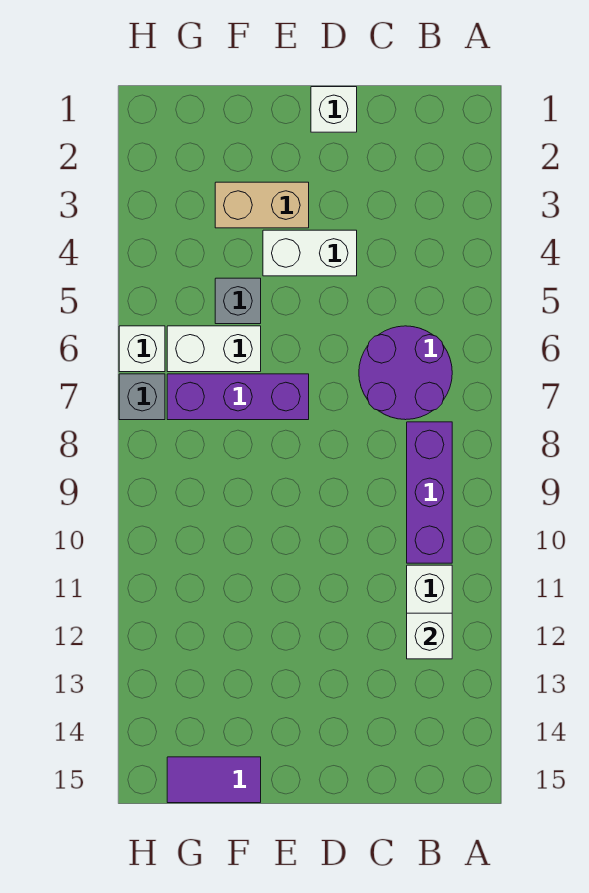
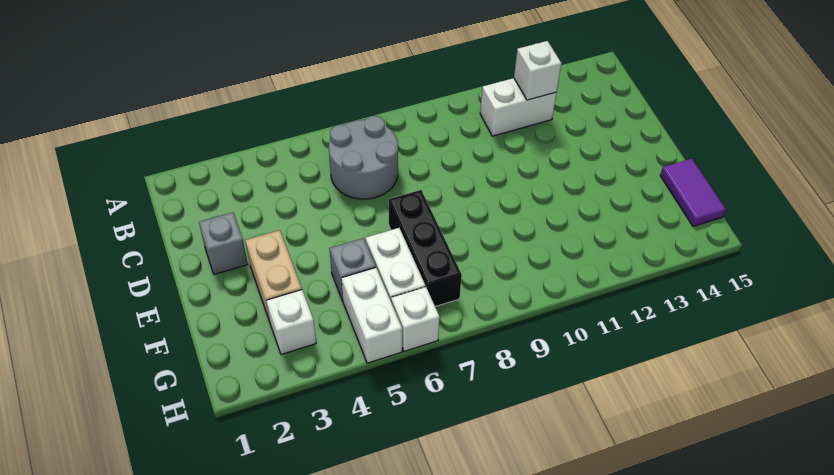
purple round brick B6:C7 level 1 -> grey round brick B6:C7 level 1
purple brick B8:B10 level 1 -> none
white brick D1 level 1 -> white brick G3 level 1
white brick D4:E4 level 1 -> white brick G5:H5 level 1
purple brick E7:G7 level 1 -> black brick E7:G7 level 1
grey brick H7 level 1 -> grey brick D2 level 1

